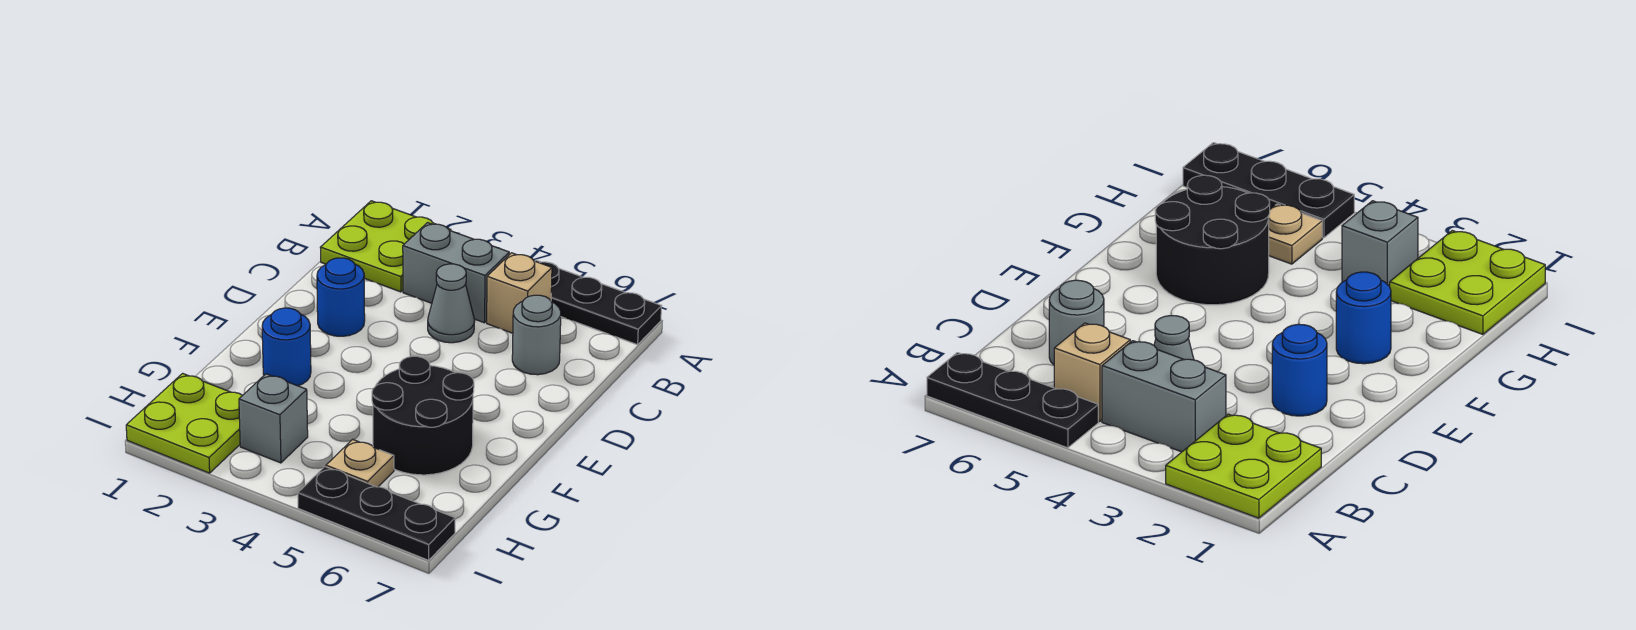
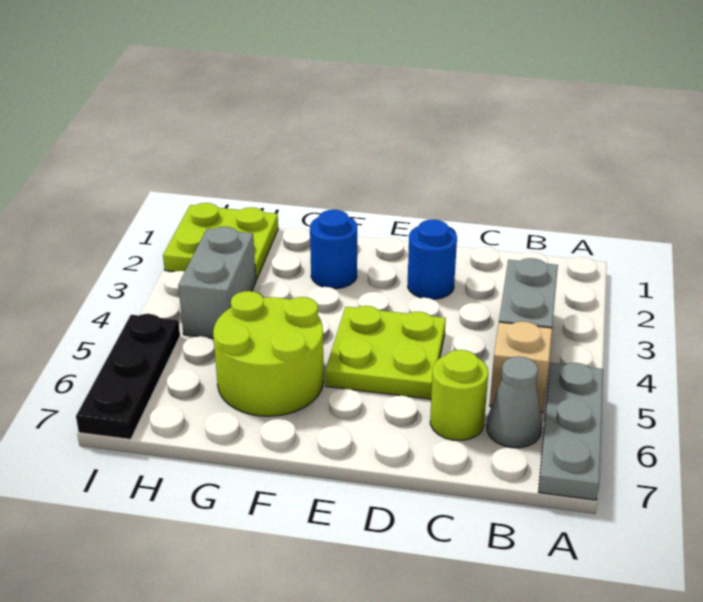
lime plate A1:B2 level 1 -> lime plate D4:E5 level 1
black plate A5:A7 level 1 -> grey plate A5:A7 level 1
grey cone C4 level 1 -> grey cone B6 level 1
grey round brick C6 level 1 -> lime round brick C6 level 1
black round brick F5:G6 level 1 -> lime round brick F5:G6 level 1
grey brick H3 level 1 -> grey brick H3:H4 level 1
tan plate H5 level 1 -> none

